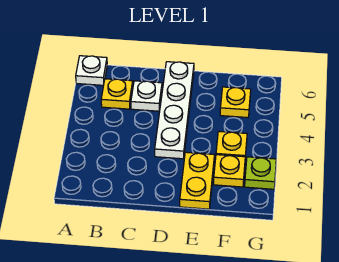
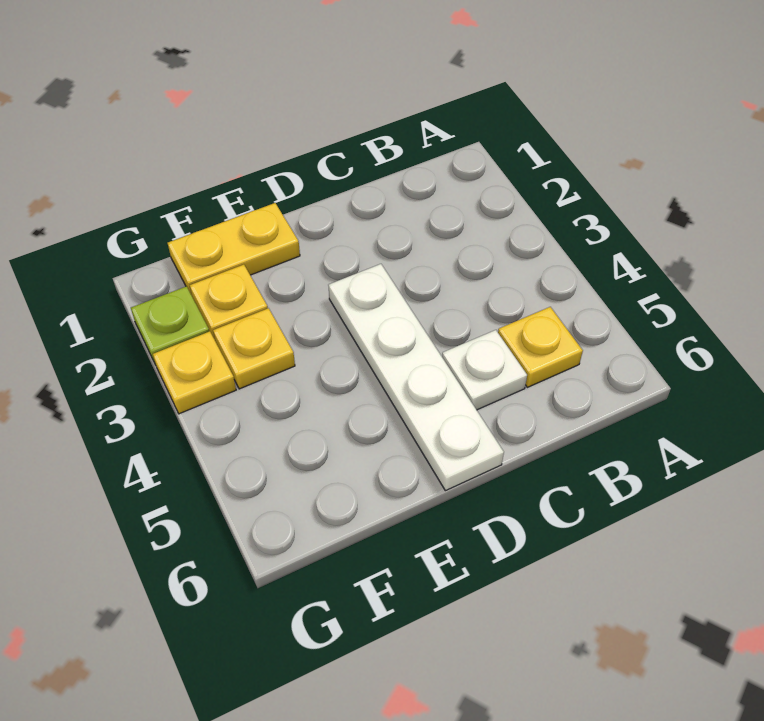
white plate A6 level 1 -> none
yellow plate E1:E2 level 1 -> yellow plate E1:F1 level 1
yellow plate F5 level 1 -> yellow plate G3 level 1

